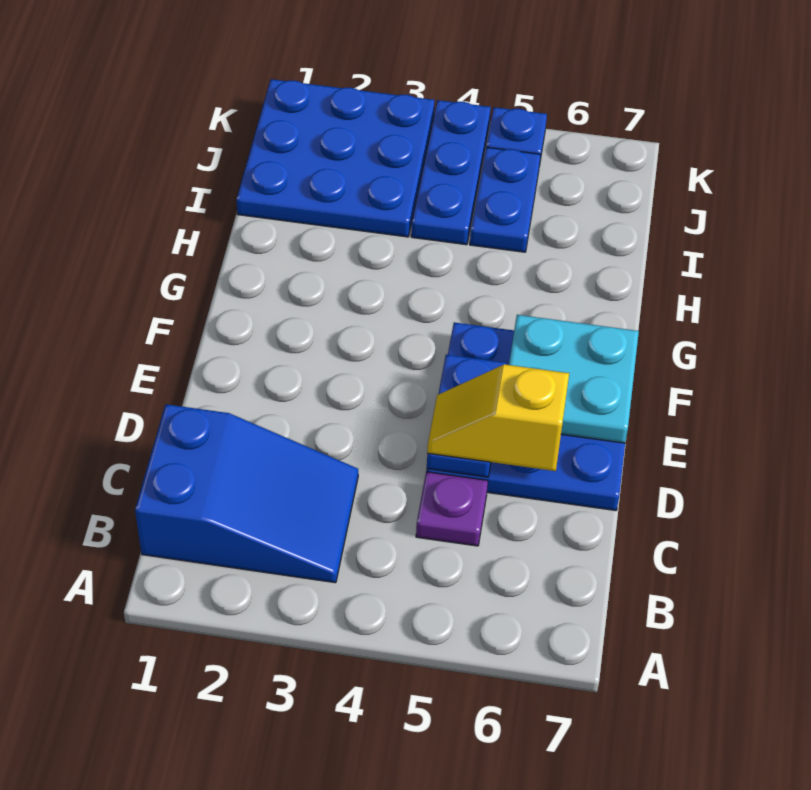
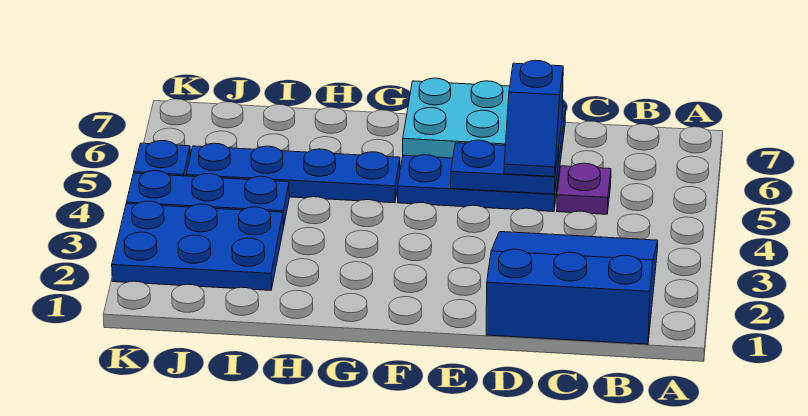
blue slope B1:C3 level 1 top 1 -> blue slope B1:D3 level 1 top 1
yellow slope D5:D6 level 3 top 6 -> blue slope D5:D6 level 3 top 6
blue plate I1:K3 level 1 -> blue plate I2:K3 level 1
blue plate I5:J5 level 1 -> blue plate G5:J5 level 1

